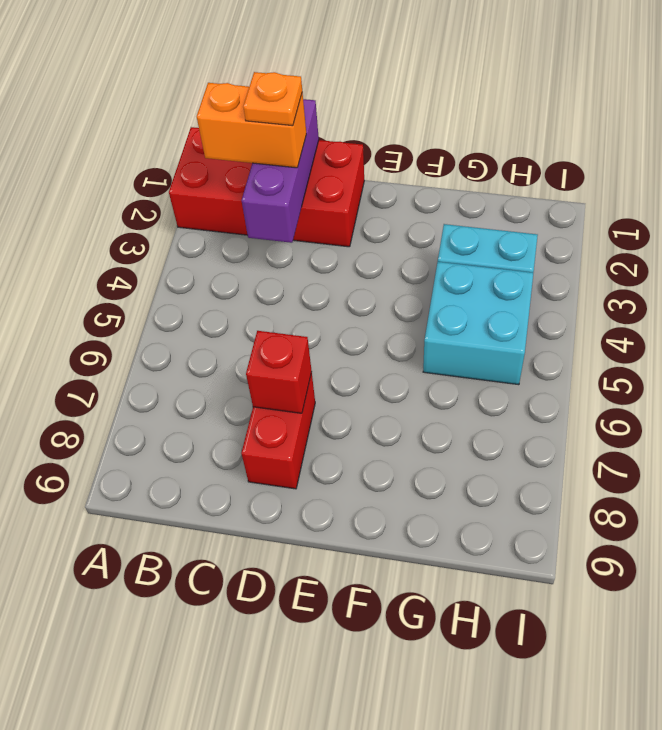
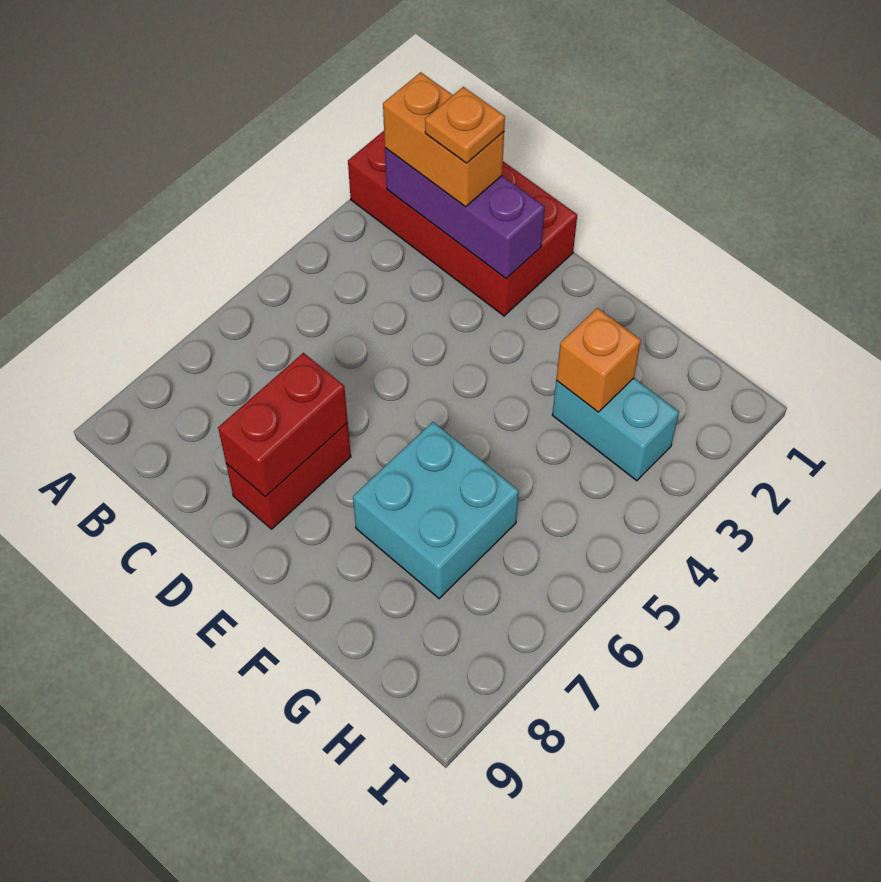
purple brick C1:C3 level 2 -> purple brick B2:D2 level 2
red brick D7 level 2 -> red brick D7:D8 level 2
none -> orange brick G3 level 2
cyan brick G4:H5 level 1 -> cyan brick F6:G7 level 1

